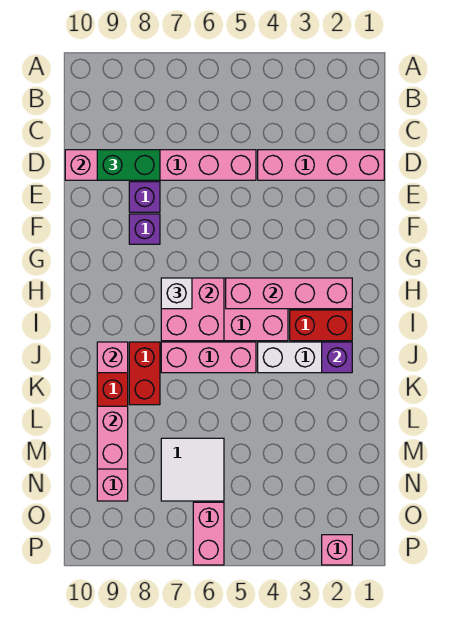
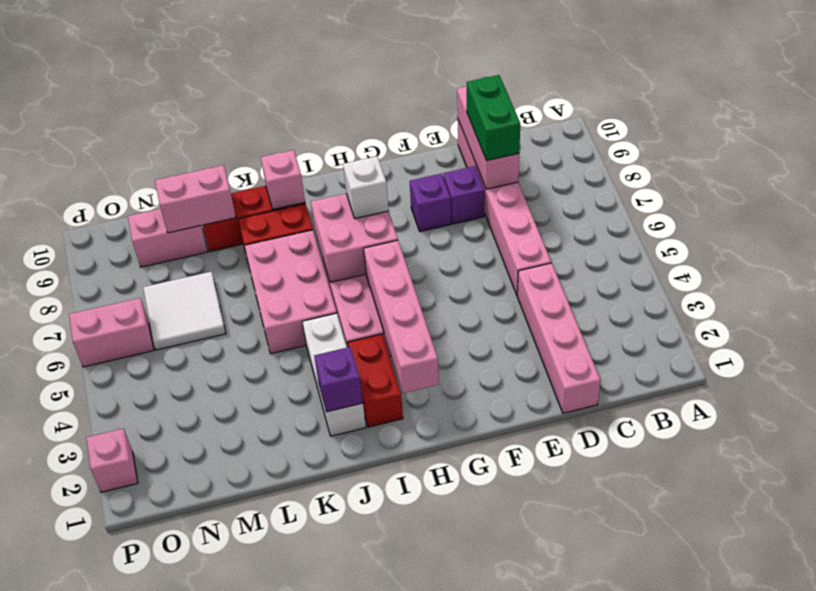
pink brick J5:J7 level 1 -> pink brick J5:K7 level 1

